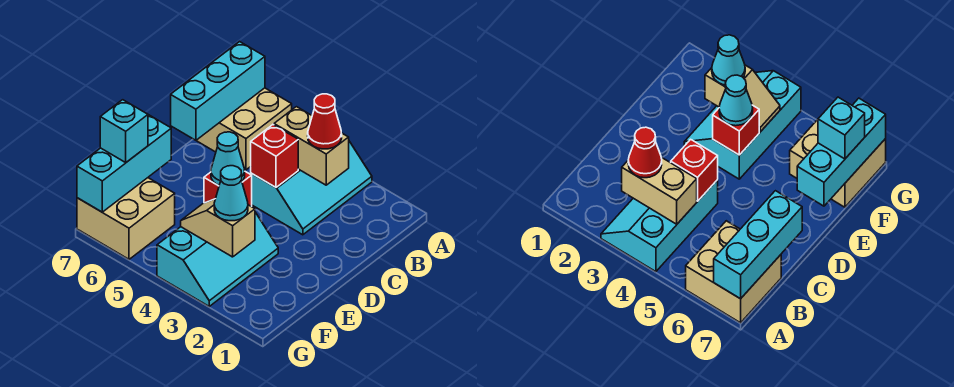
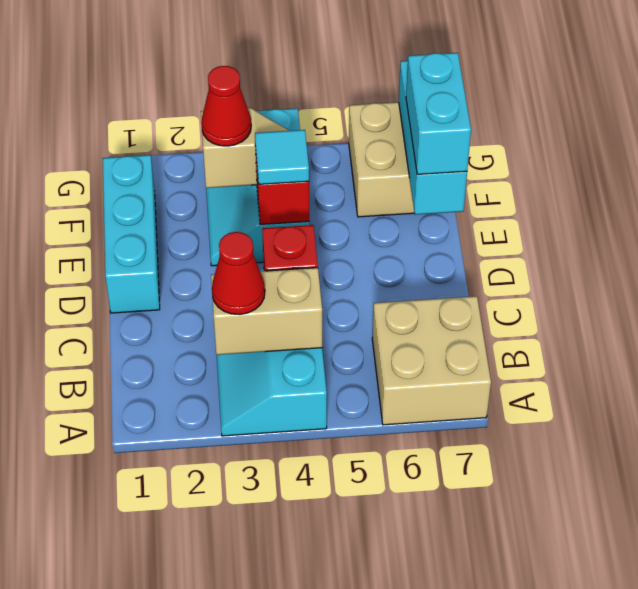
cyan brick A7:C7 level 2 -> cyan brick D1:F1 level 1
cyan cone E4 level 3 -> cyan tile E4 level 3
cyan cone F3 level 3 -> red cone F3 level 3
cyan brick F7 level 3 -> cyan brick E7:F7 level 3

